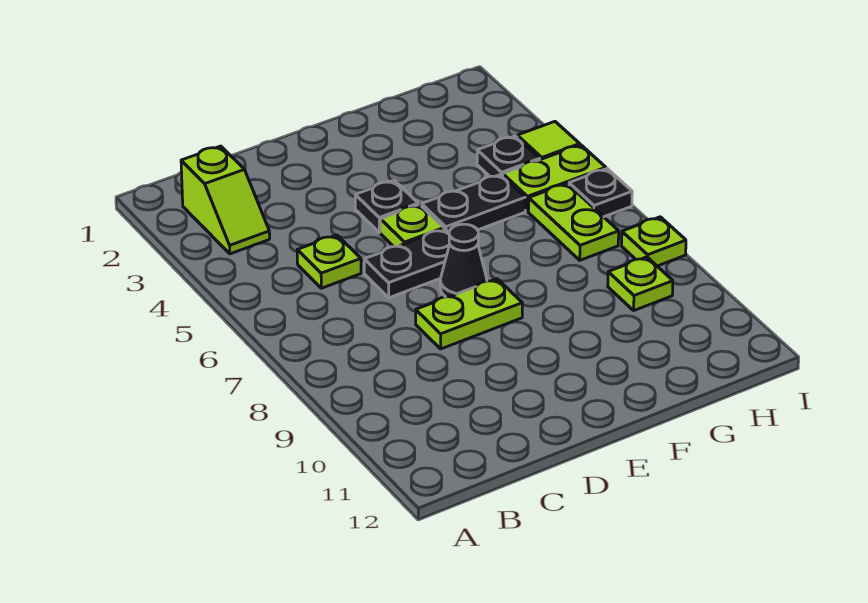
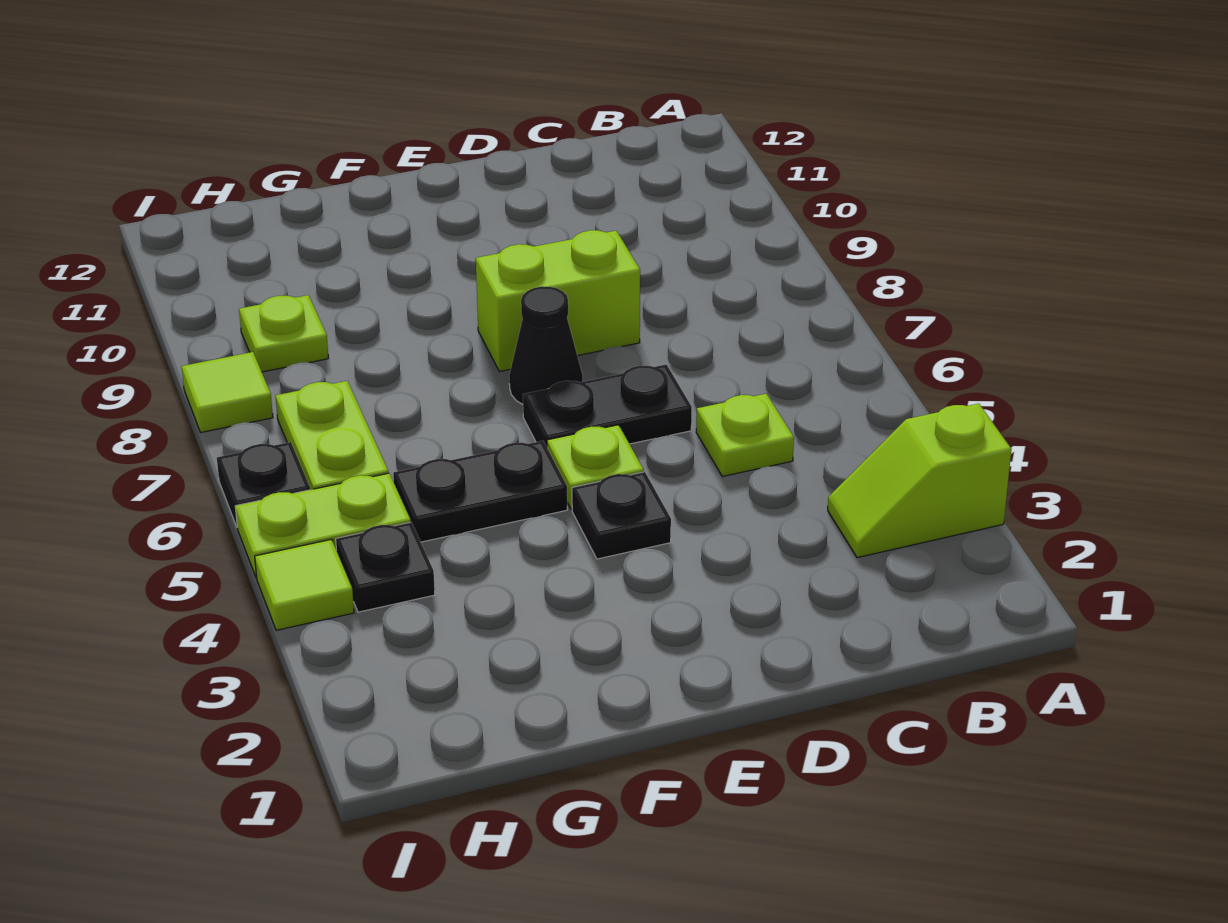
lime slope B2:B3 level 1 top 2 -> lime slope A3:B3 level 1 top A
lime plate D8:E8 level 1 -> lime brick D8:E8 level 1
lime plate I8 level 1 -> lime tile I8 level 1

